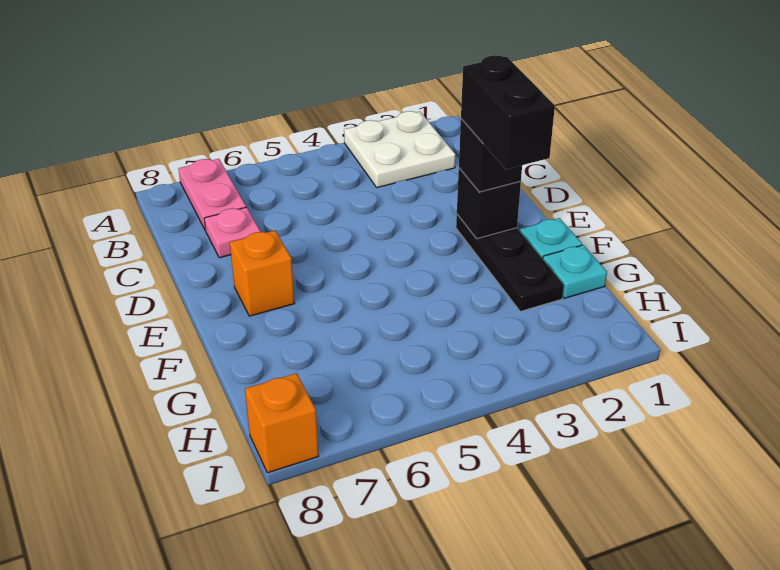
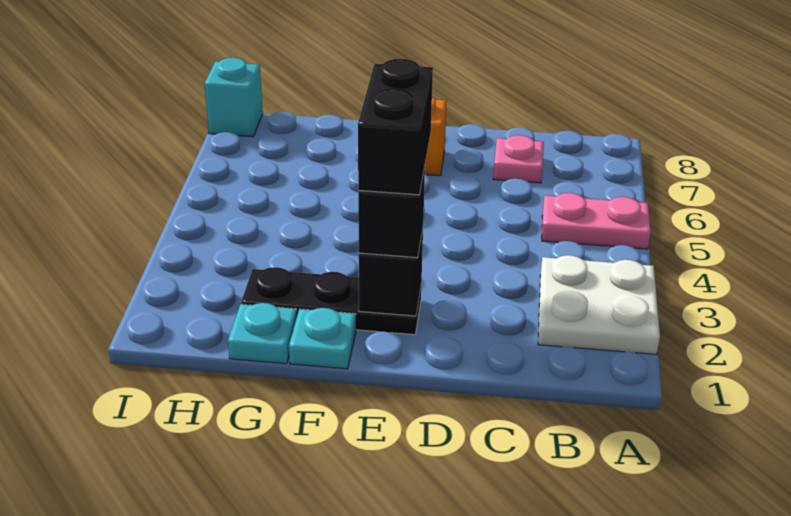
pink plate A7:B7 level 1 -> pink plate A5:B5 level 1
black brick E2:F2 level 4 -> black brick E2:E3 level 4
orange brick I8 level 1 -> cyan brick I8 level 1

